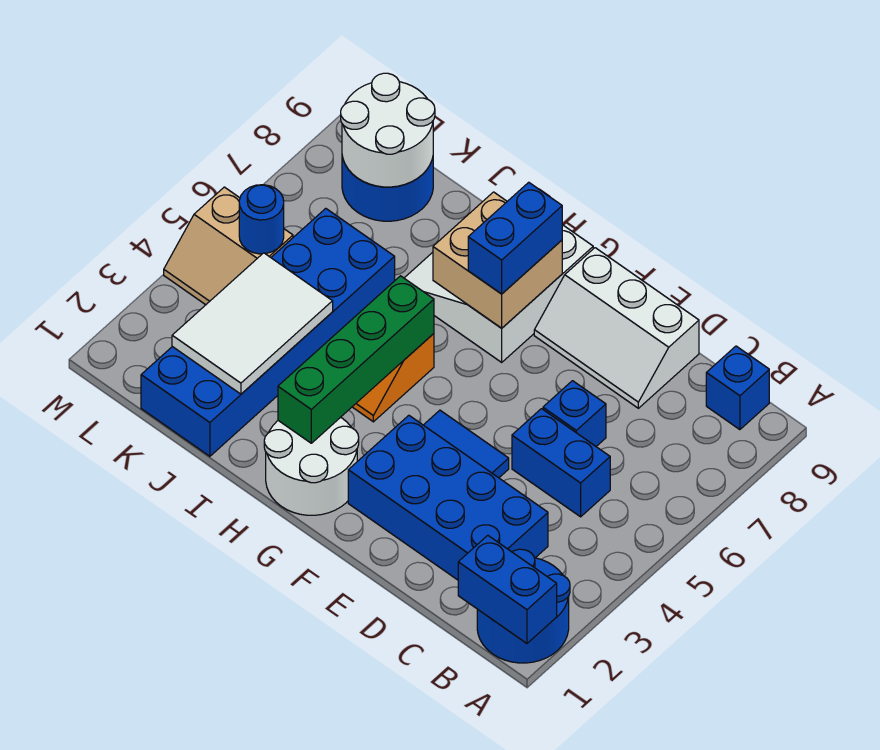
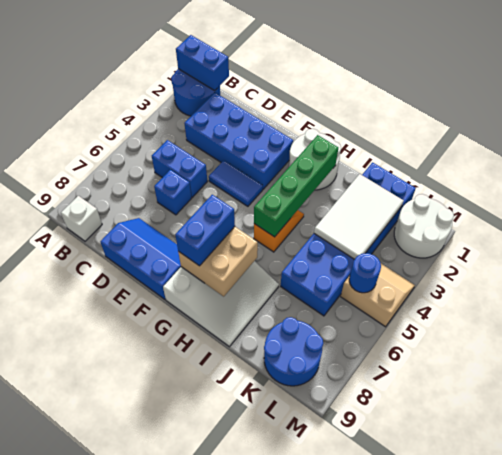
blue brick B9 level 1 -> white brick B9 level 1
white slope D8:F9 level 1 top 9 -> blue slope D8:F9 level 1 top 9
white round brick K8:L9 level 2 -> white round brick L1:M2 level 1

